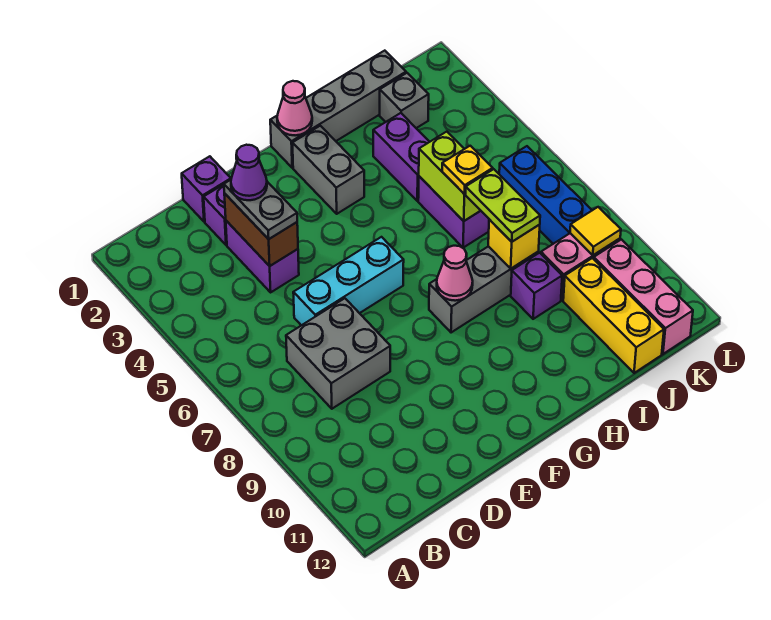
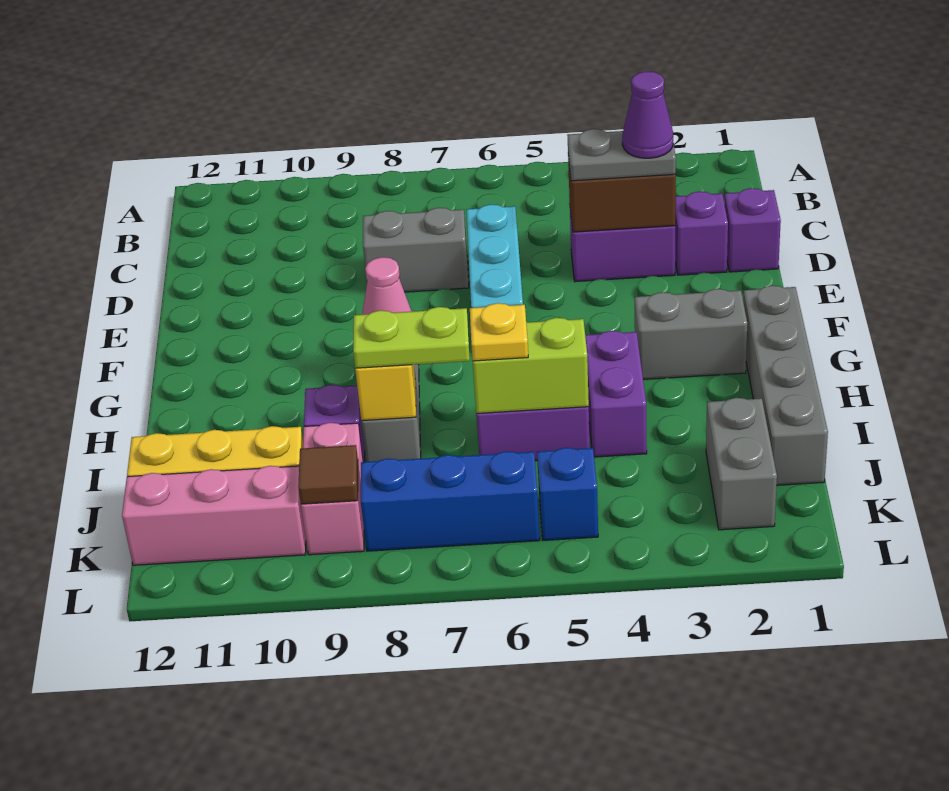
grey brick C7:D8 level 1 -> grey brick D7:D8 level 1
pink cone G1 level 2 -> none
purple brick I3:I4 level 1 -> purple brick H4:I4 level 1
grey brick J2 level 1 -> grey brick J2:K2 level 1
none -> blue brick K5 level 1
yellow tile K9 level 2 -> brown tile K9 level 2

